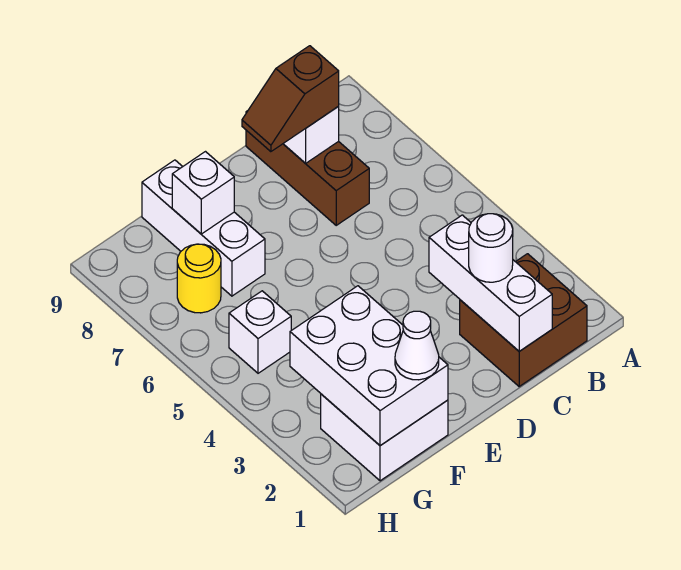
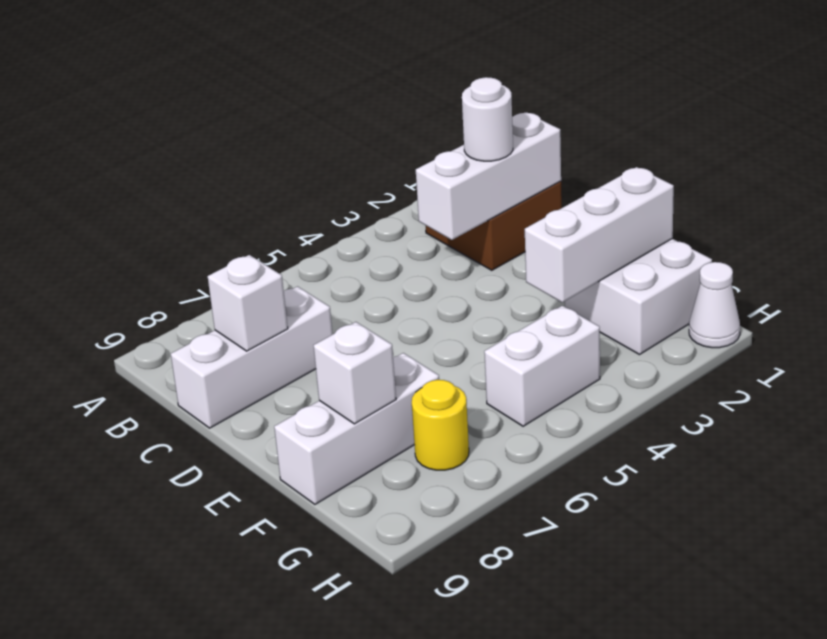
brown brick C7:C9 level 1 -> white brick C7:C9 level 1
brown slope C8:D8 level 3 top C -> none
white brick F1:G3 level 2 -> white brick F1:F3 level 2
white cone F1 level 3 -> white cone H1 level 1
white brick G5 level 1 -> white brick G4:G5 level 1

